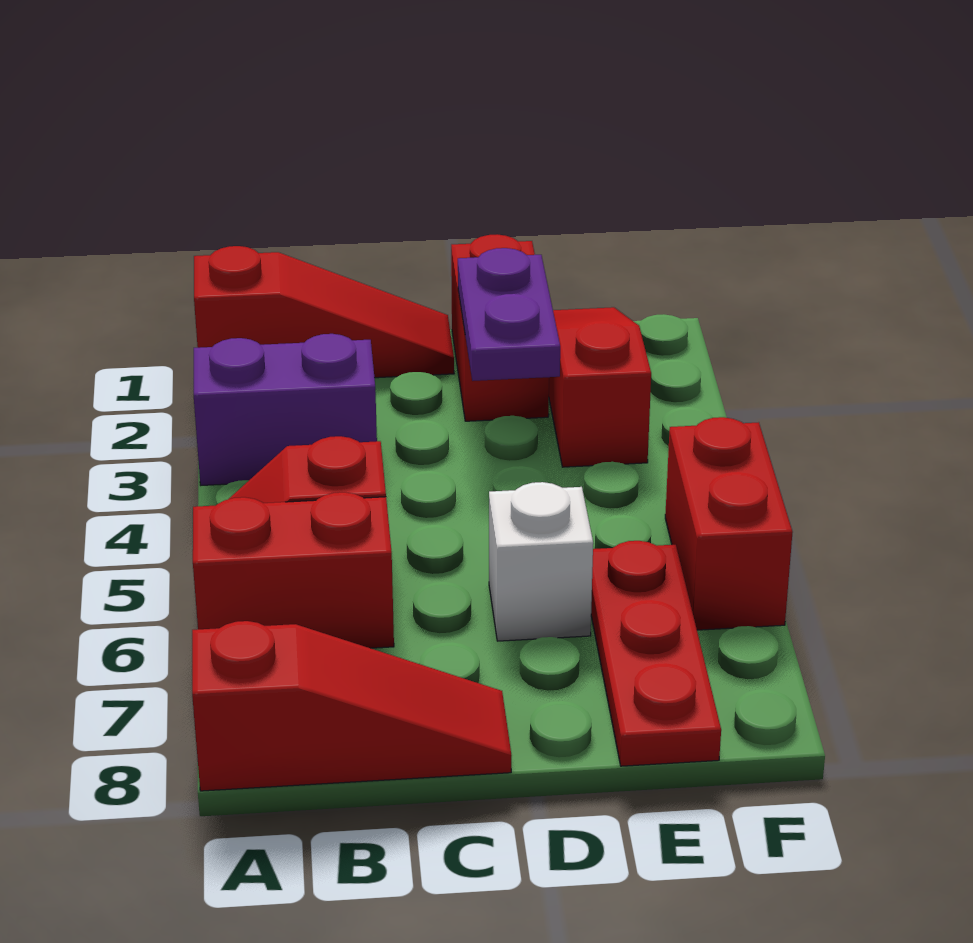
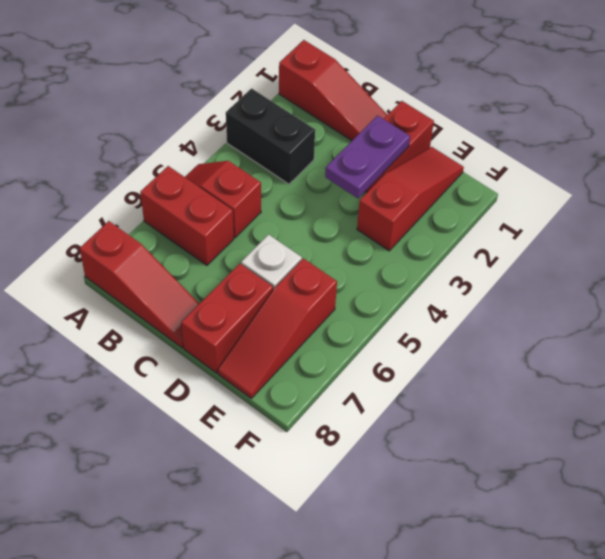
purple brick A3:B3 level 1 -> black brick A3:B3 level 1
red plate E6:E8 level 1 -> red slope E6:E8 level 1 top 6
red brick F5:F6 level 1 -> red brick D7:D8 level 1

